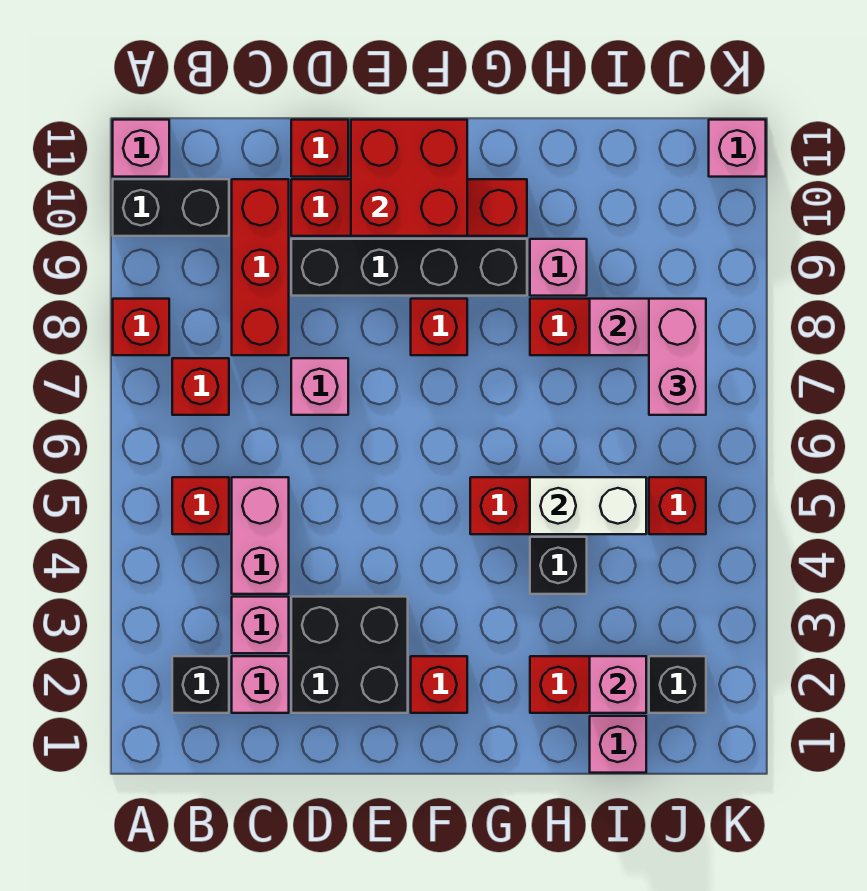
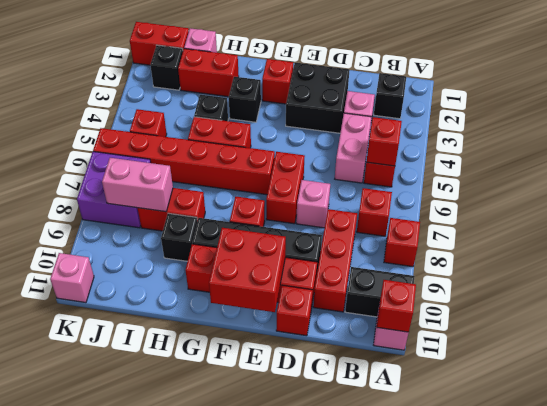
none -> red brick A11 level 2
none -> red brick B5 level 2
pink brick C2 level 1 -> none
none -> red brick E6:E7 level 1
none -> red brick F6:K6 level 1
none -> black brick G3 level 1
white brick H5:I5 level 2 -> none
pink brick H9 level 1 -> black brick H9 level 1
pink brick I2 level 2 -> none
none -> red brick J1:K1 level 1
none -> purple brick J7:K8 level 1
pink brick J7:J8 level 3 -> none

